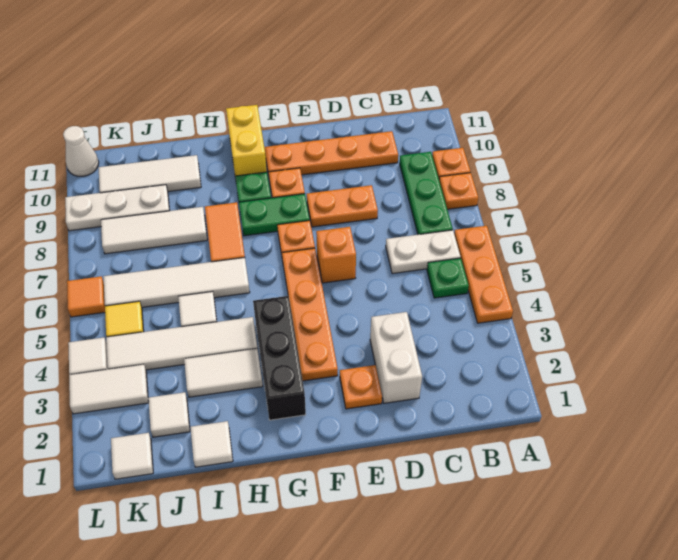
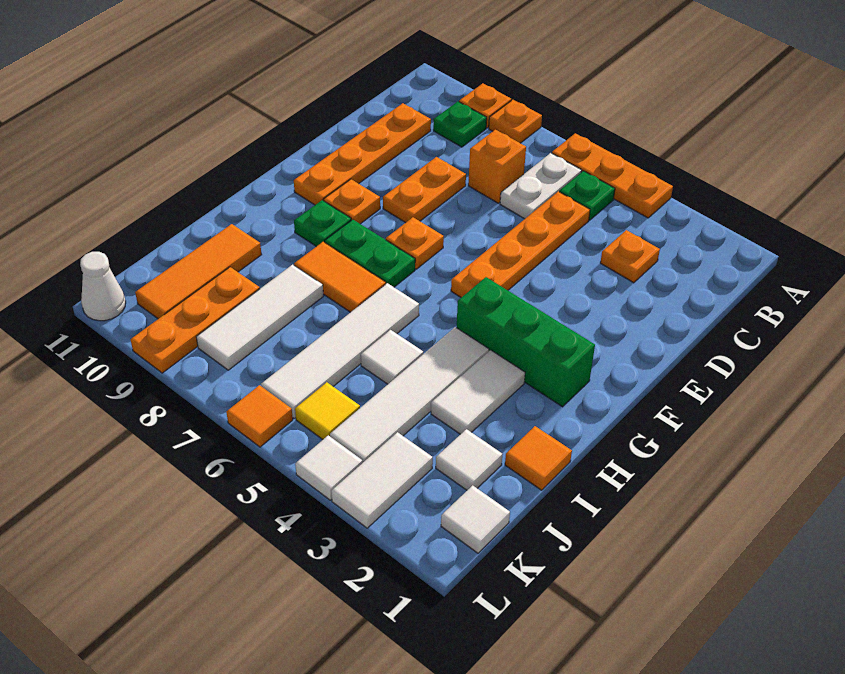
green plate B7:B9 level 1 -> green plate B9 level 1
white brick D2:D3 level 1 -> none
orange plate E2 level 1 -> orange plate C3 level 1
orange brick E6 level 1 -> orange brick C7 level 1
orange plate F3:F6 level 1 -> orange plate C5:F5 level 1
green plate F8:G8 level 1 -> green plate G7:G8 level 1
black brick G2:G4 level 1 -> green brick G2:G4 level 1
yellow brick G10:G11 level 1 -> none
white tile I1 level 1 -> orange tile I1 level 1
white tile I10:K10 level 1 -> orange tile I10:K10 level 1
white plate J9:L9 level 1 -> orange plate J9:L9 level 1

